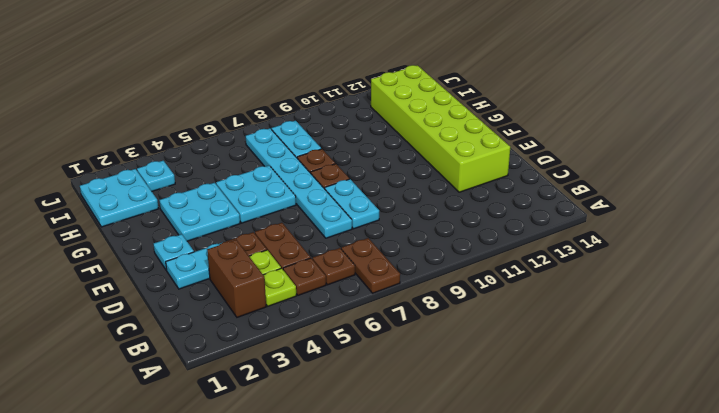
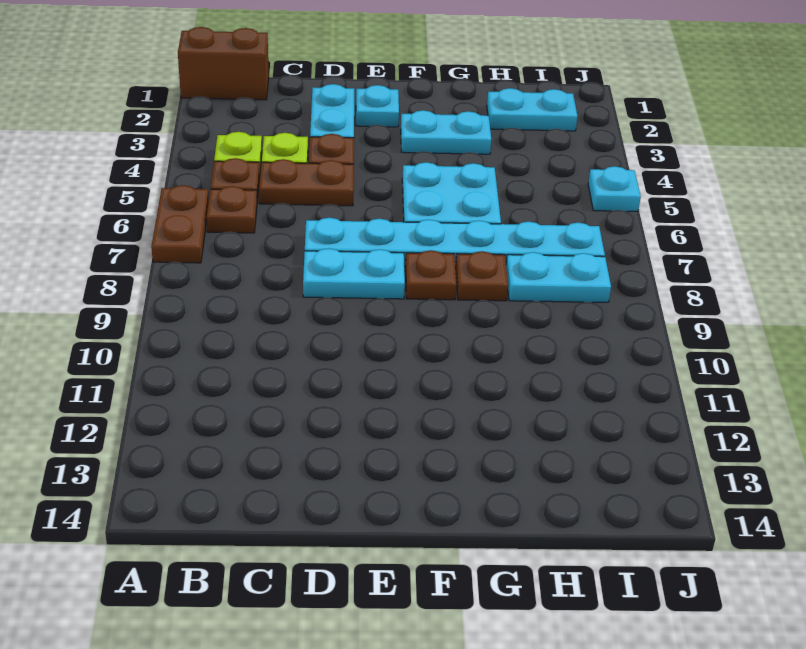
brown plate A7:B7 level 1 -> brown plate A6:A7 level 1
brown brick B3:C3 level 1 -> brown brick A1:B1 level 1
lime brick D12:I13 level 1 -> none
cyan plate F3:G4 level 1 -> cyan plate F3:G3 level 1
cyan plate H1:I2 level 1 -> cyan plate H2:I2 level 1
cyan plate I3 level 1 -> cyan plate J5 level 1

